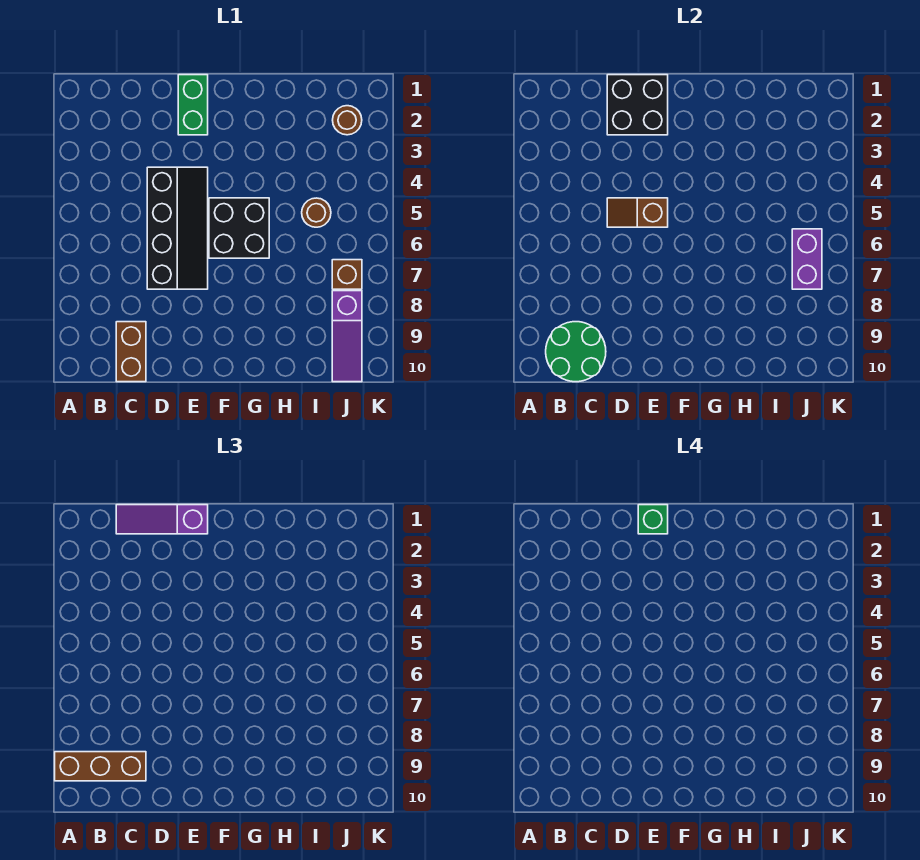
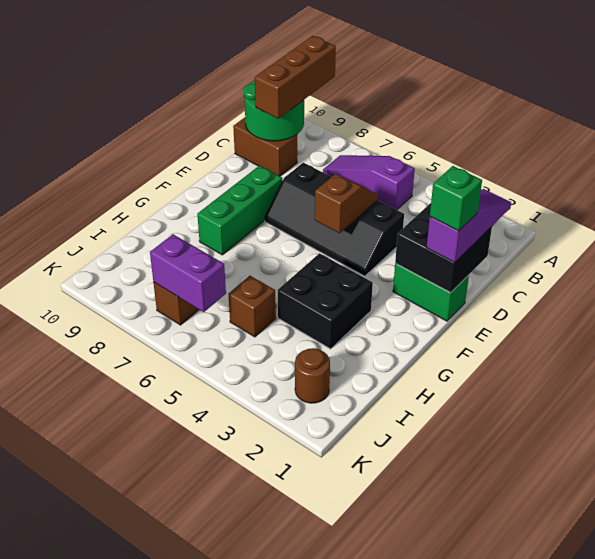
none -> green brick E8:G8 level 1
black brick F5:G6 level 1 -> black brick G3:H4 level 1
brown round brick I5 level 1 -> brown brick I5 level 1
purple slope J8:J10 level 1 top 8 -> purple slope B5:B7 level 1 top 5

